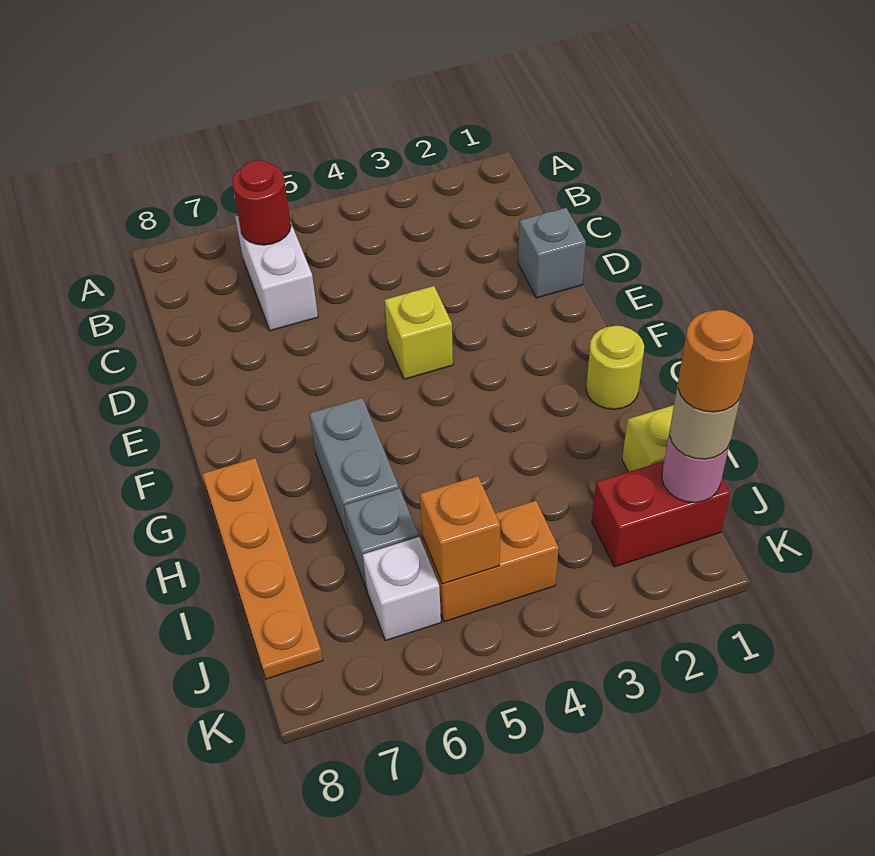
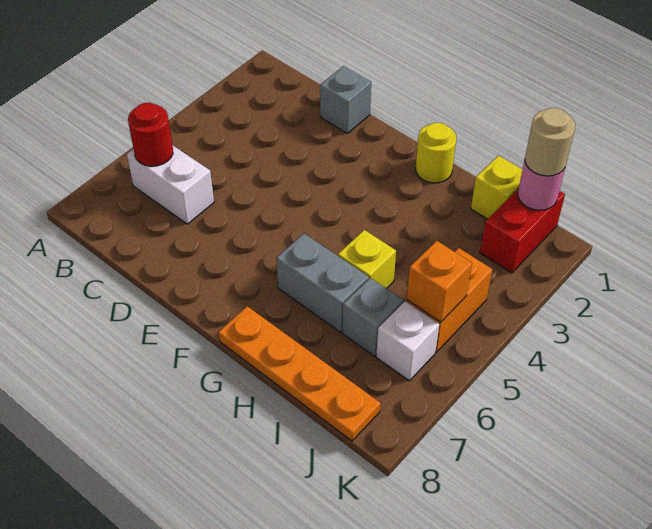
yellow brick E4 level 1 -> yellow brick H5 level 1
orange round brick J1 level 4 -> none

